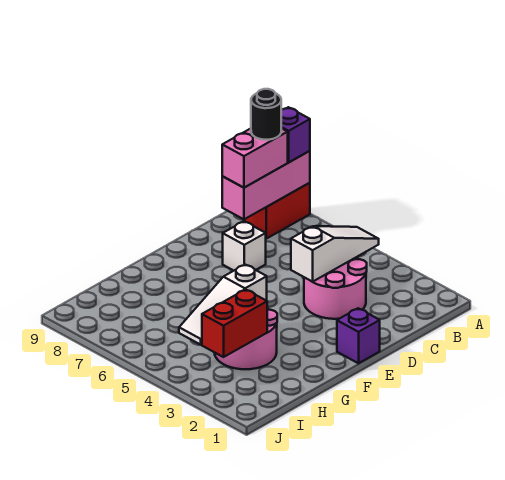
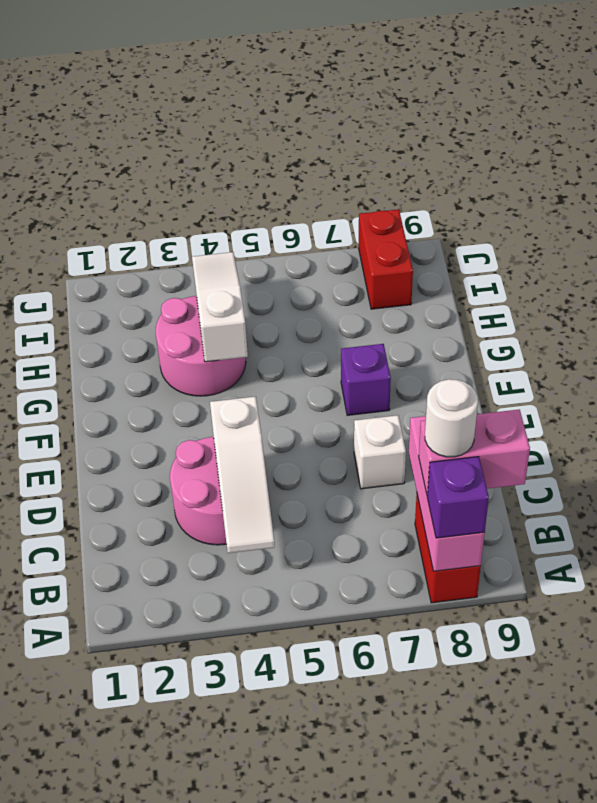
pink brick B8:C8 level 3 -> pink brick B8:B9 level 3
black round brick B8 level 4 -> white round brick B8 level 4
purple brick E1 level 1 -> purple brick F7 level 1
red brick H3:I3 level 2 -> red brick I8:J8 level 1

